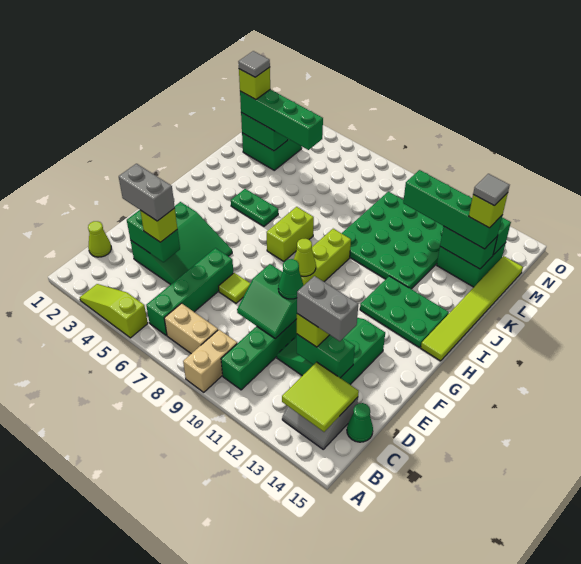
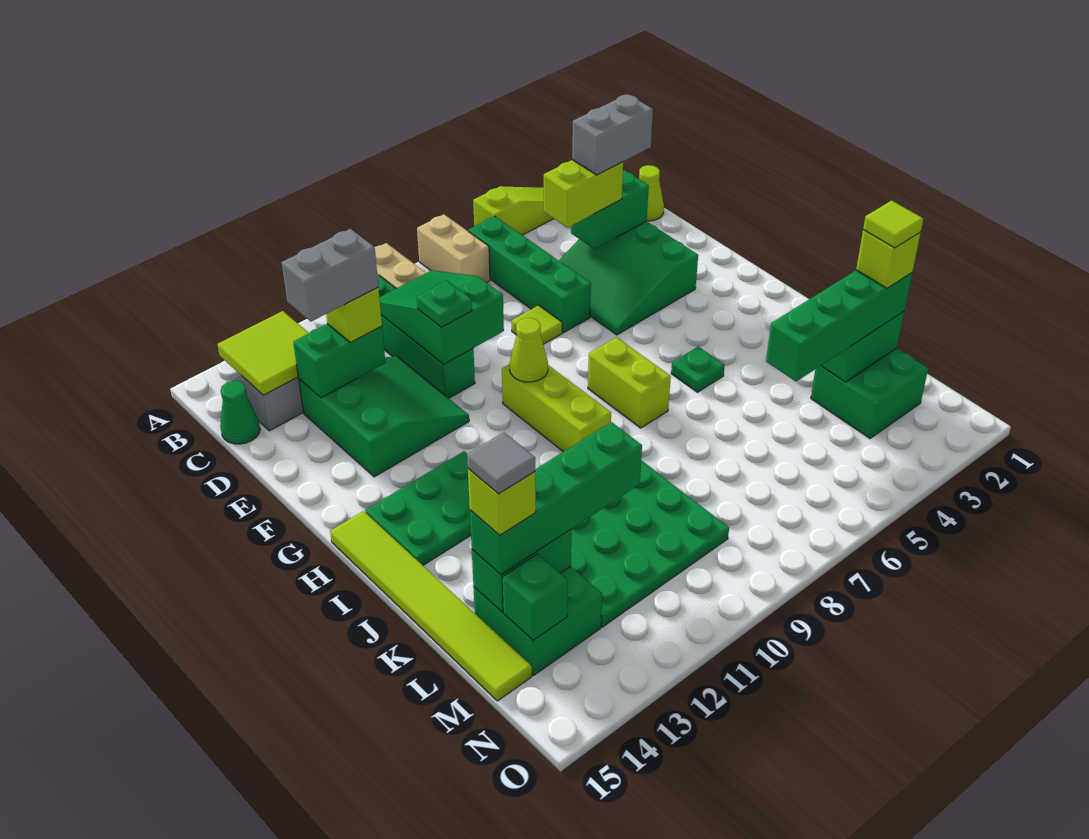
tan brick B7:B8 level 1 -> tan brick A7:B7 level 1
lime brick D4 level 3 -> lime brick D4:D5 level 3
green slope D9:E10 level 2 top E -> green slope C9:E10 level 2 top E
green cone E10 level 3 -> green plate E10 level 3
green plate I4:I5 level 1 -> green plate I5 level 1
grey tile L2 level 5 -> lime tile L2 level 5

